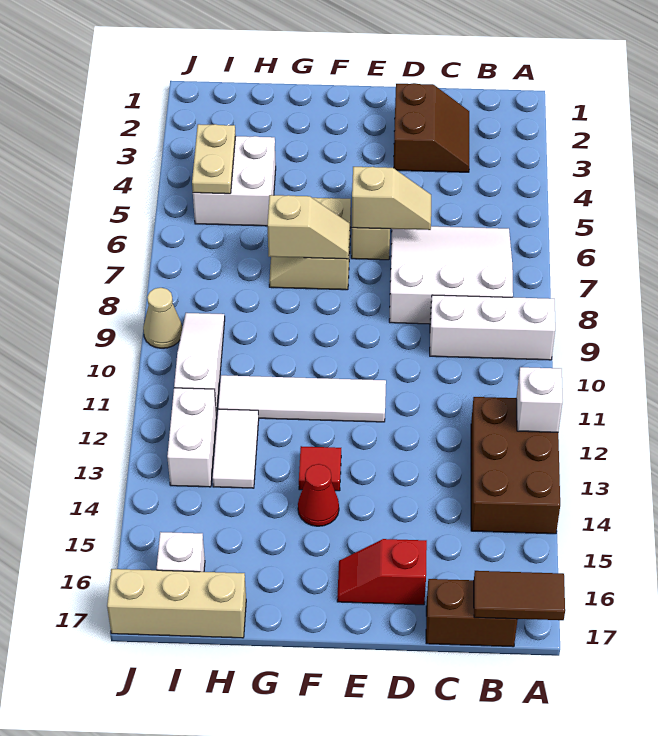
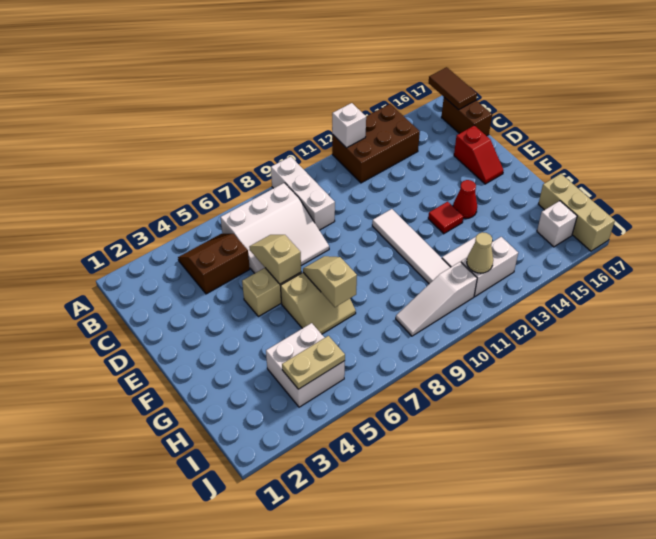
white slope B6:D8 level 1 top 8 -> white slope B6:D8 level 1 top B
brown slope C2:D3 level 1 top D -> brown slope B4:C5 level 1 top C
tan cone J9 level 1 -> tan cone I12 level 2

